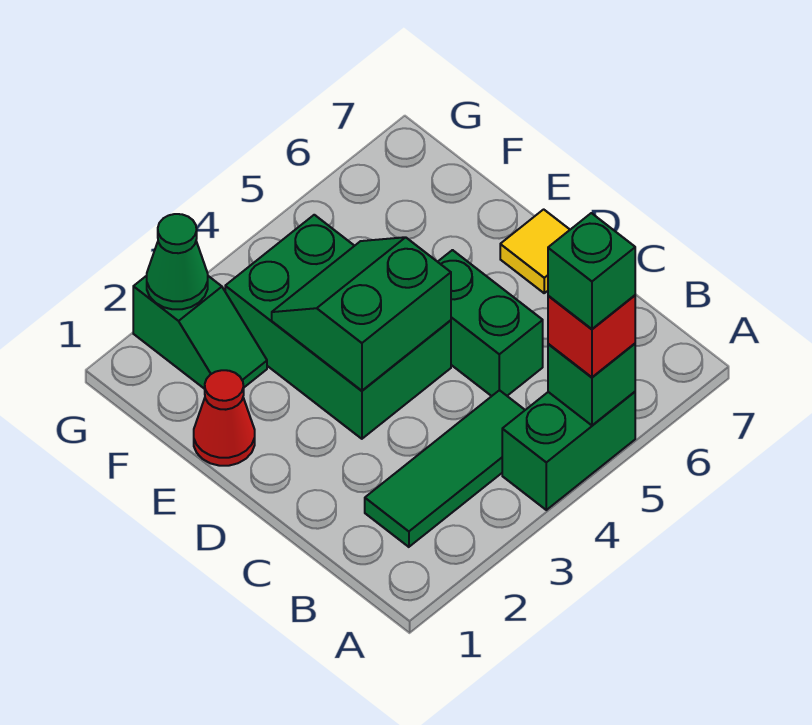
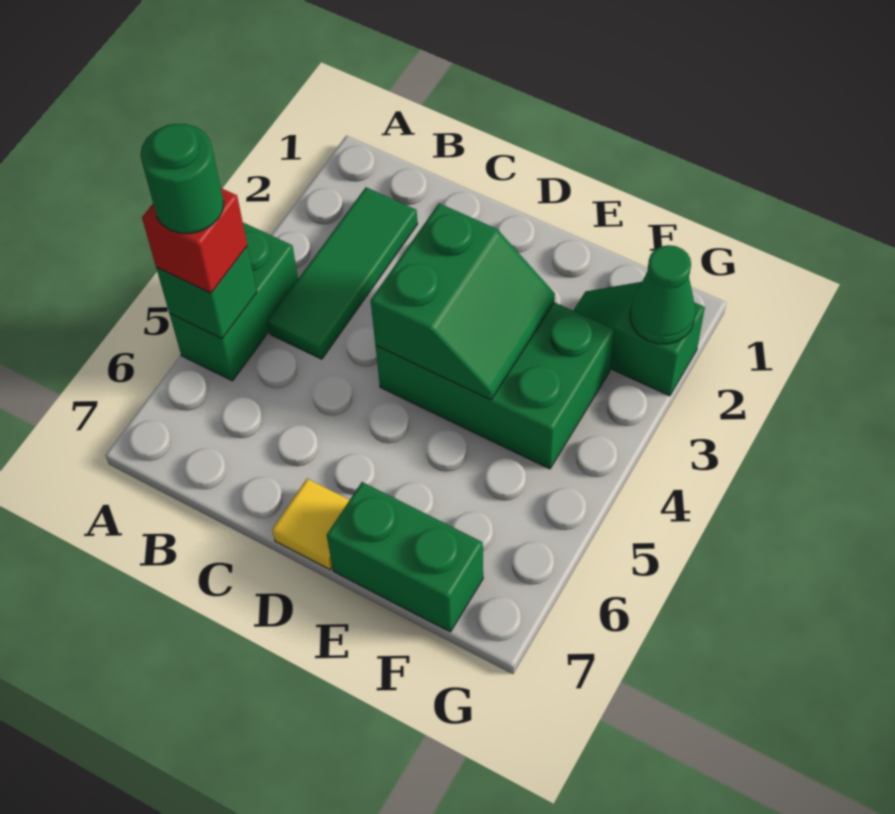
green brick A5 level 4 -> green round brick A5 level 4
green brick C5:D5 level 1 -> green brick E7:F7 level 1
red cone E1 level 1 -> none

